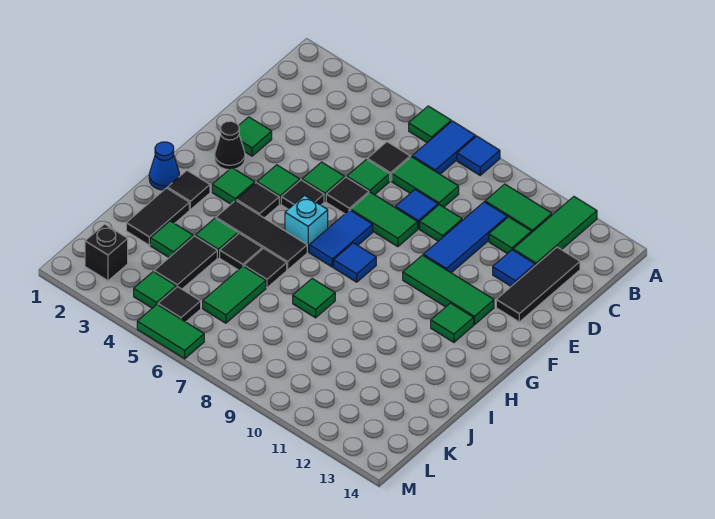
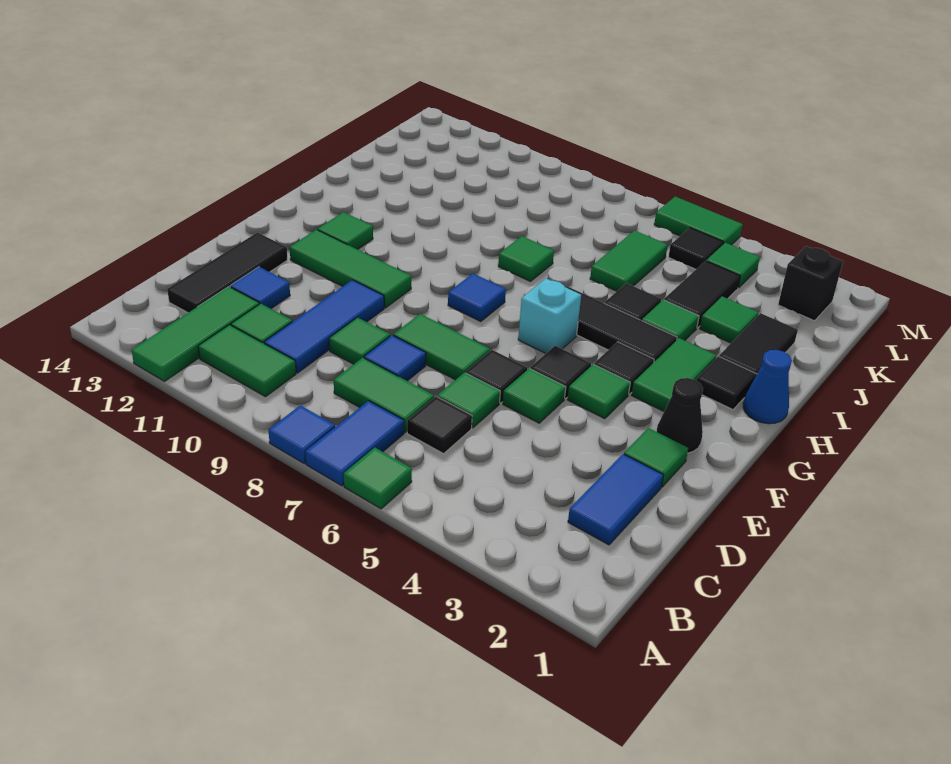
blue tile F7:G7 level 1 -> blue tile C2:D2 level 1
green tile G3 level 1 -> green tile G3:H3 level 1
black tile I6 level 1 -> none

